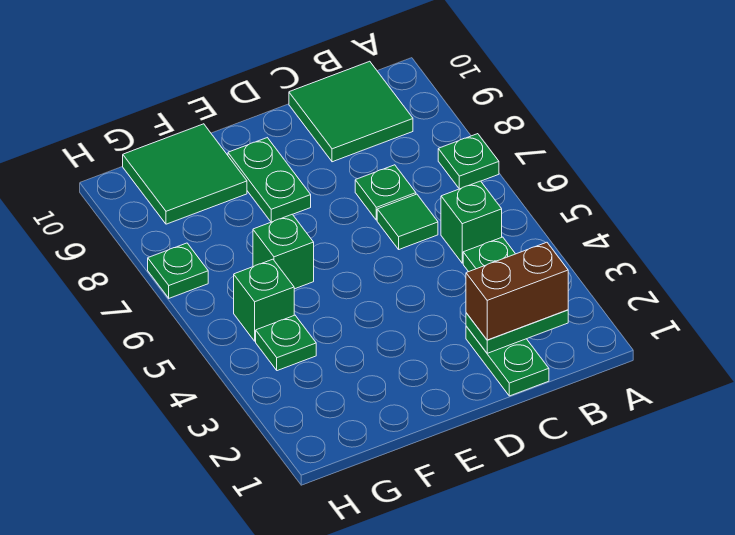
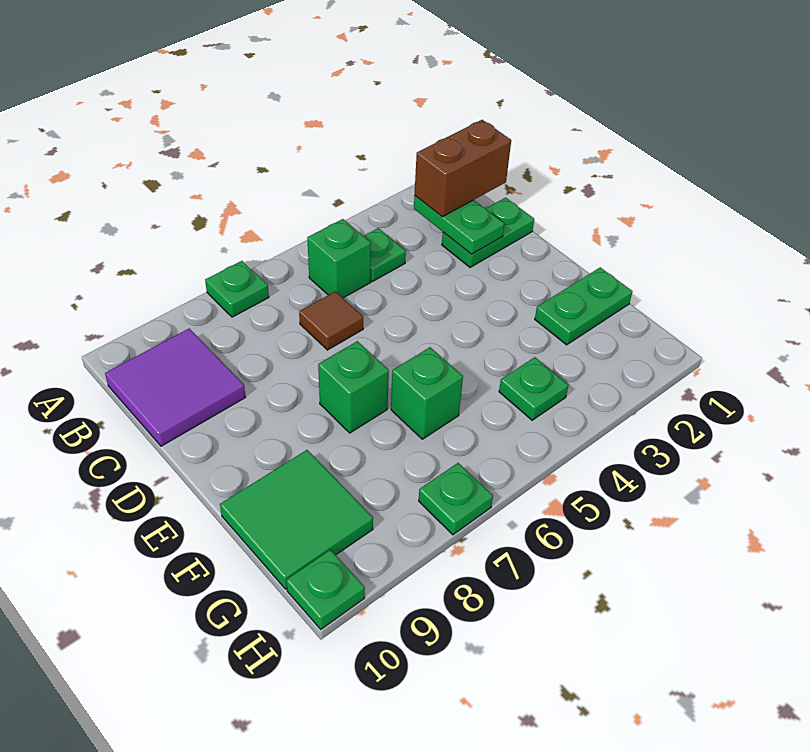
brown brick B2:C2 level 3 -> brown brick B1:B2 level 3
green tile B9:C10 level 1 -> purple tile B9:C10 level 1
green tile C6 level 1 -> brown tile C6 level 1
green plate C7 level 1 -> green plate H10 level 1
green plate E8:E9 level 1 -> green plate F1:F2 level 1
green brick G5 level 1 -> green brick E7 level 1

